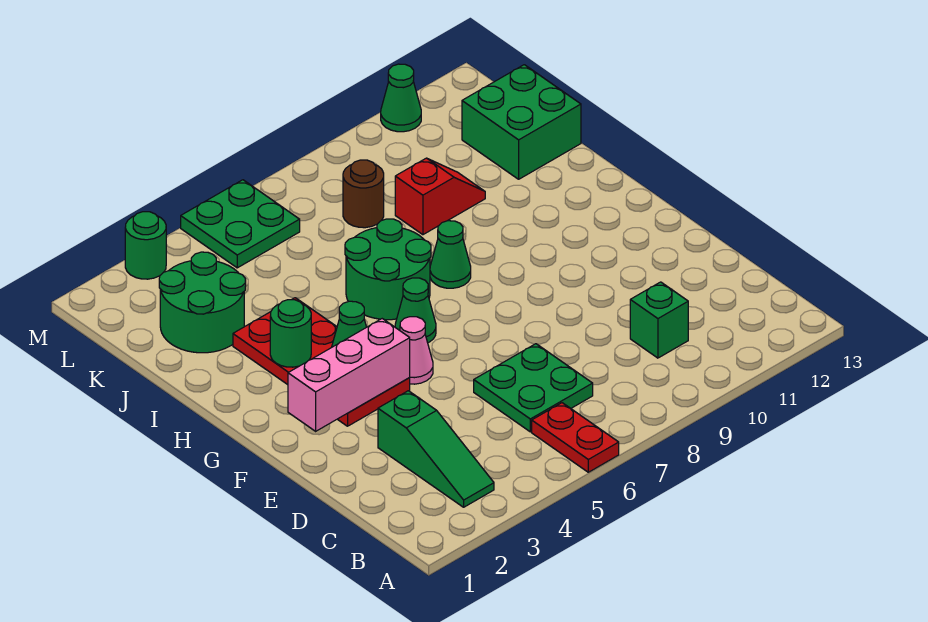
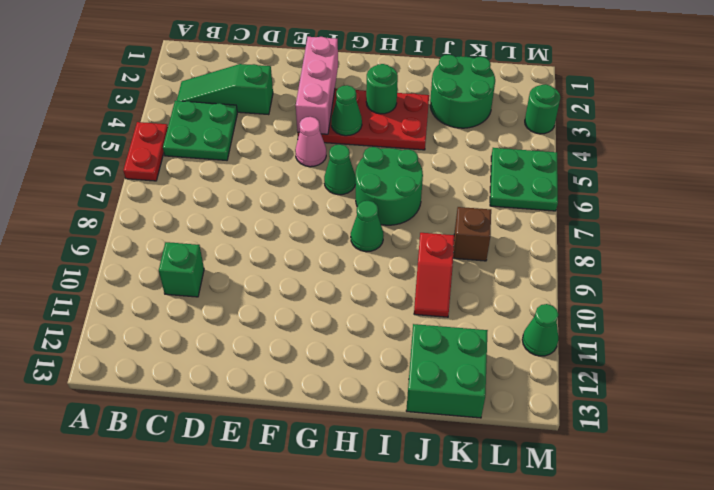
red plate A6:B6 level 1 -> red plate A5:A6 level 1
green plate C6:D7 level 1 -> green plate B4:C5 level 1
brown round brick K8 level 1 -> brown brick K8 level 1

